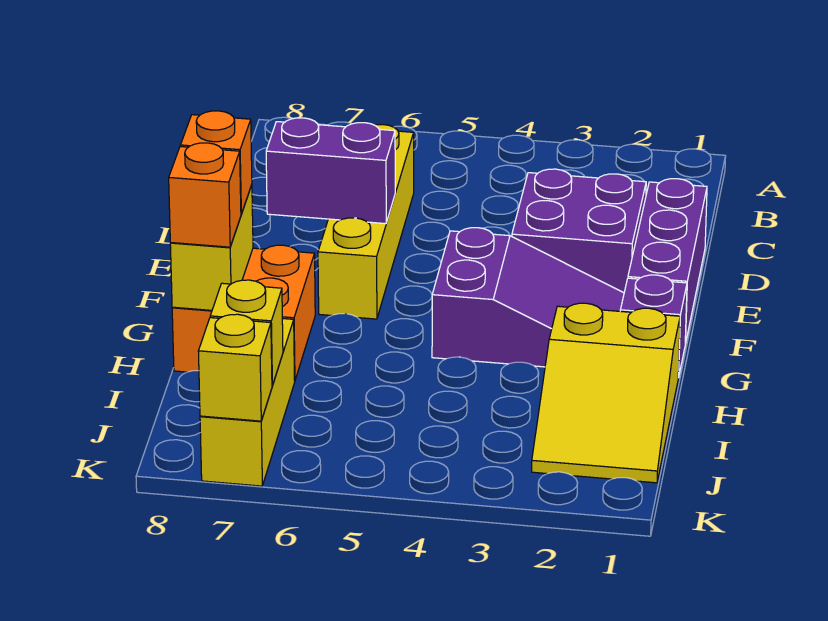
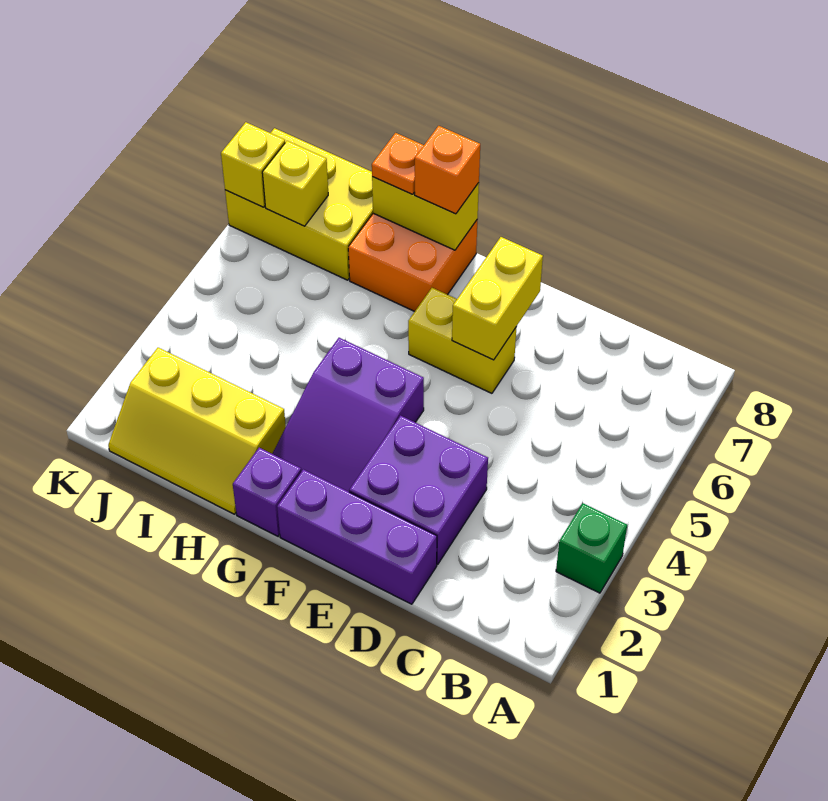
none -> green brick A3 level 1
yellow brick C6:F6 level 1 -> yellow brick E6:F6 level 1
purple brick E6:E7 level 2 -> yellow brick E6:E7 level 2
yellow slope H1:J2 level 1 top H -> yellow slope H1:J2 level 1 top 2
orange brick H8 level 3 -> orange plate H8 level 3
yellow brick I7:K7 level 1 -> yellow brick I7:K8 level 1

